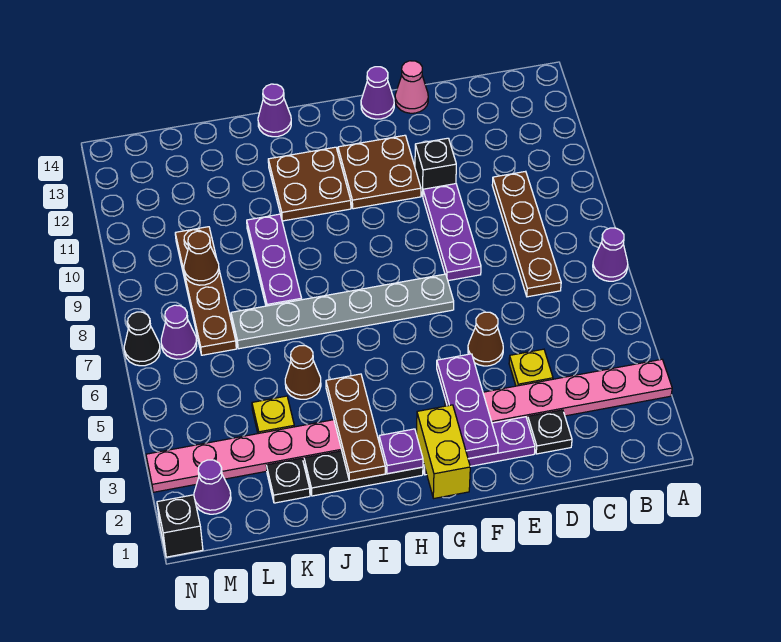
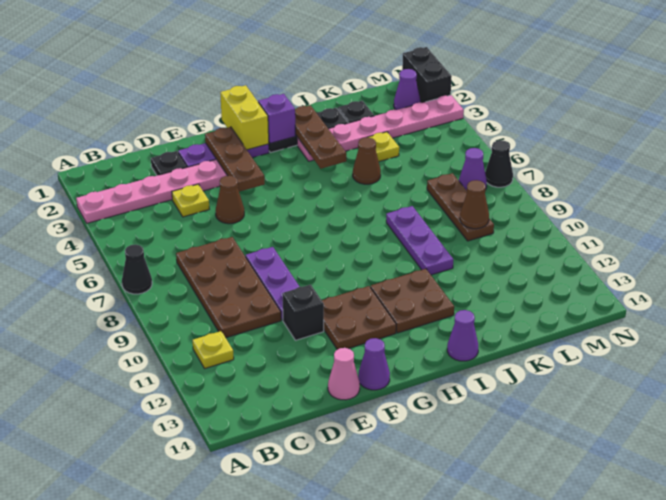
purple cone A7 level 1 -> black cone A7 level 1
none -> yellow plate B11 level 1
brown plate C7:C10 level 1 -> brown plate C7:D10 level 1
purple plate F2:F4 level 2 -> brown plate F2:F4 level 2
grey plate F7:K7 level 1 -> none
purple plate H2 level 2 -> purple brick H2 level 2
brown plate L7:L10 level 1 -> brown plate L7:L9 level 1
black brick N1 level 1 -> black brick N1:N2 level 1

